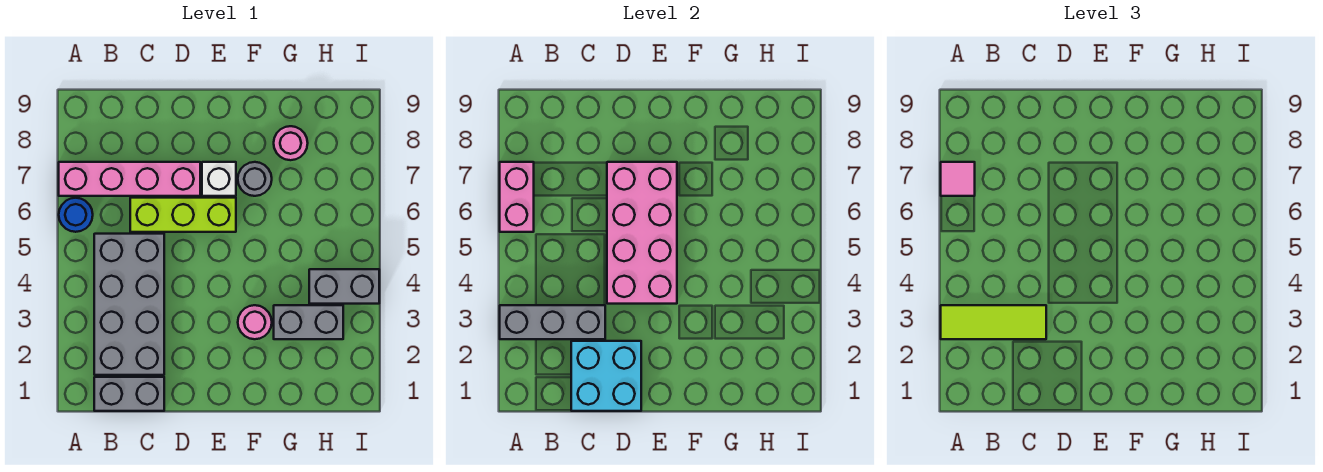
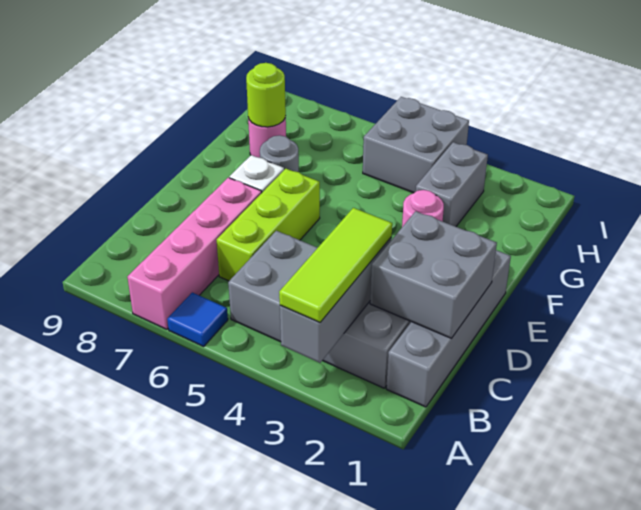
blue round brick A6 level 1 -> blue tile A6 level 1
pink brick A6:A7 level 2 -> none
pink tile A7 level 3 -> none
grey brick B1:C1 level 1 -> grey brick B1:E1 level 1
cyan brick C1:D2 level 2 -> grey brick C1:D2 level 2
pink brick D4:E7 level 2 -> none
none -> lime round brick G8 level 2
grey brick H4:I4 level 1 -> grey brick H4:I5 level 1

